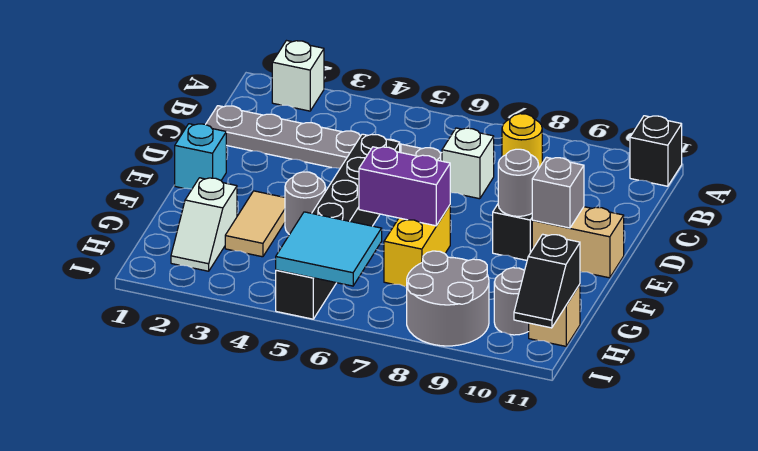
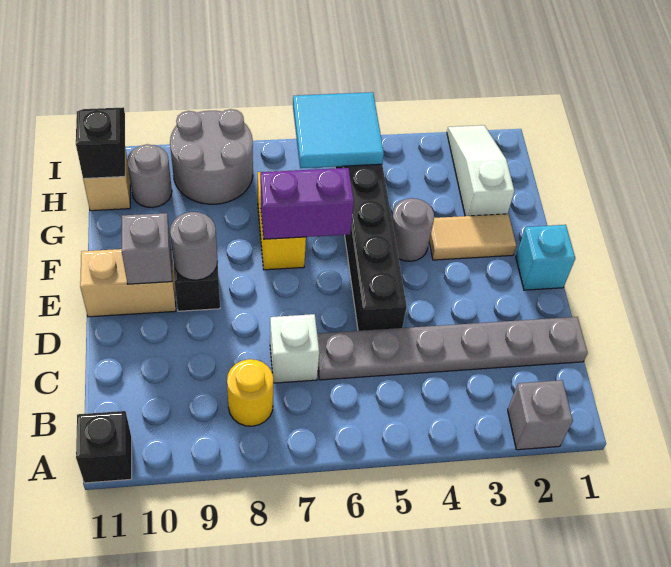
white brick A2 level 1 -> grey brick A2 level 1
tan tile F3:G3 level 1 -> tan tile F2:F3 level 1
white slope G2:H2 level 1 top G -> white slope G2:I2 level 1 top G

